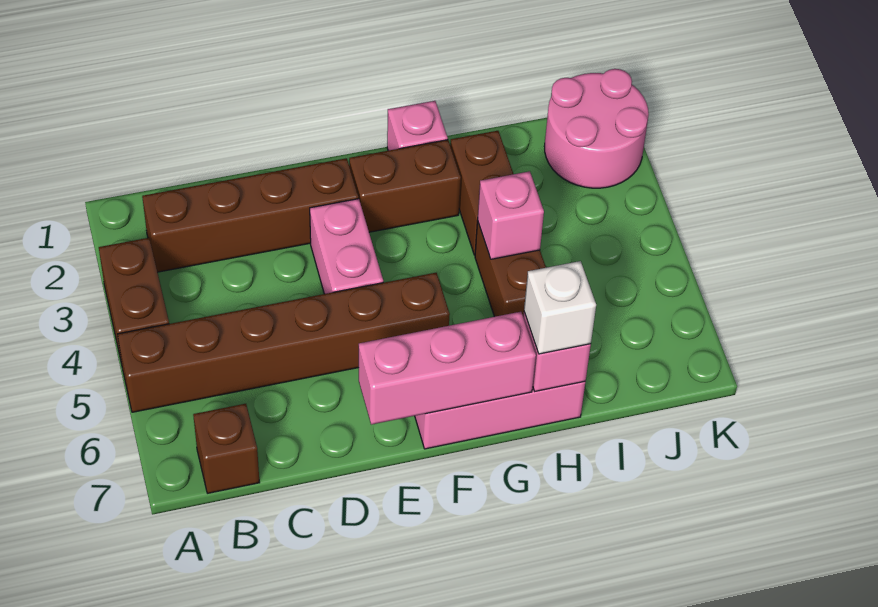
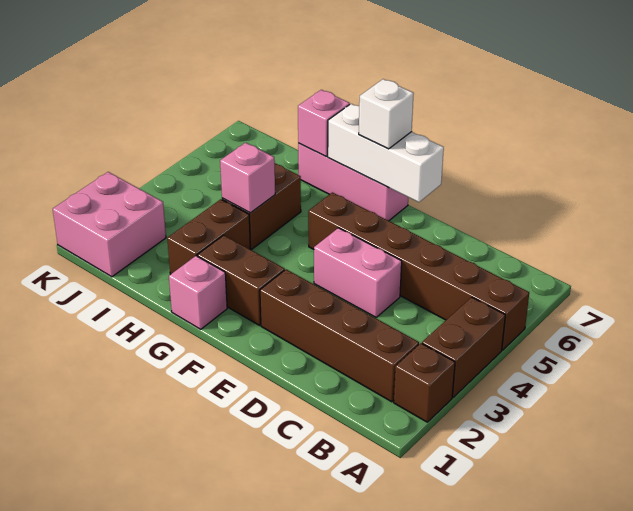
brown brick B7 level 1 -> brown brick A2 level 1
pink brick E3:E4 level 1 -> pink brick D4:E4 level 1
pink brick E7:G7 level 2 -> white brick E7:G7 level 2
white brick H7 level 3 -> white brick F7 level 3
pink round brick J1:K2 level 1 -> pink brick J1:K2 level 1

